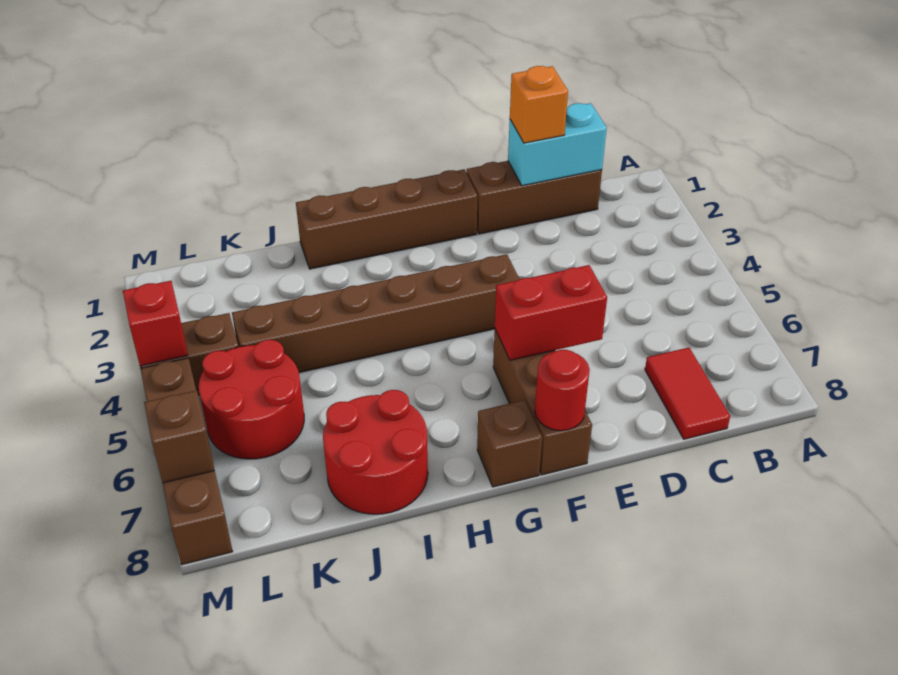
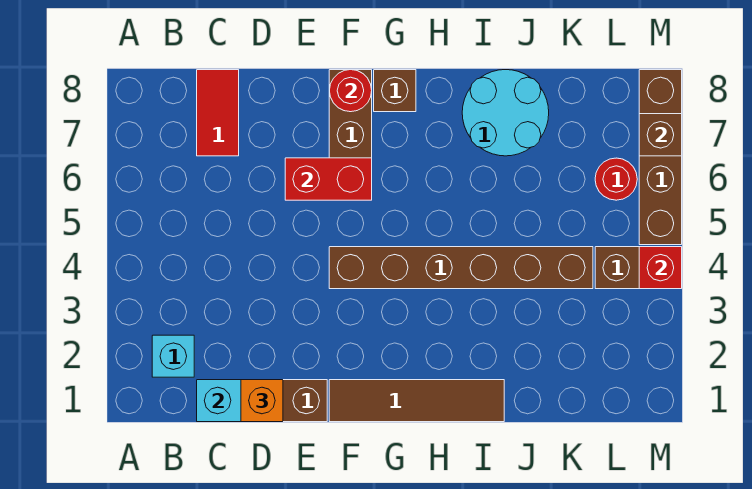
none -> cyan brick B2 level 1
brown brick F1:I1 level 1 -> brown tile F1:I1 level 1
red round brick I7:J8 level 1 -> cyan round brick I7:J8 level 1
red round brick K5:L6 level 1 -> red round brick L6 level 1

